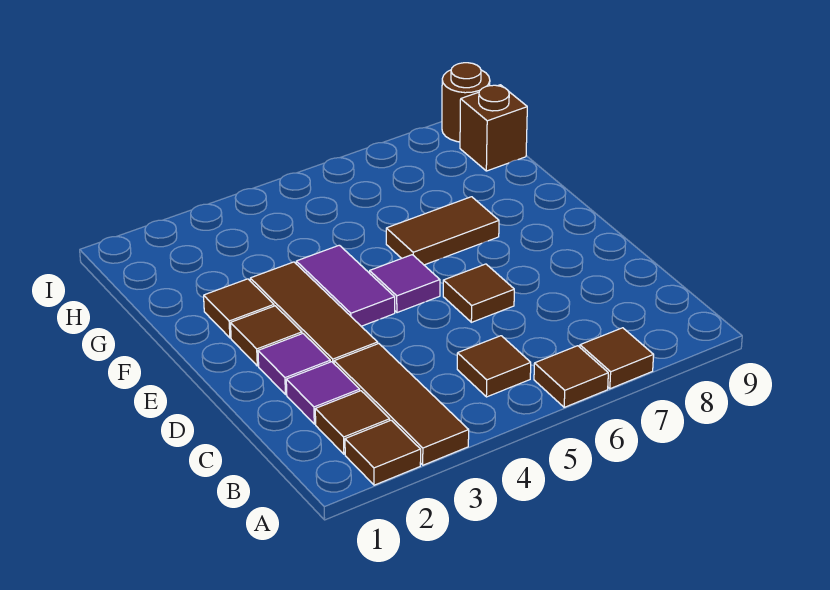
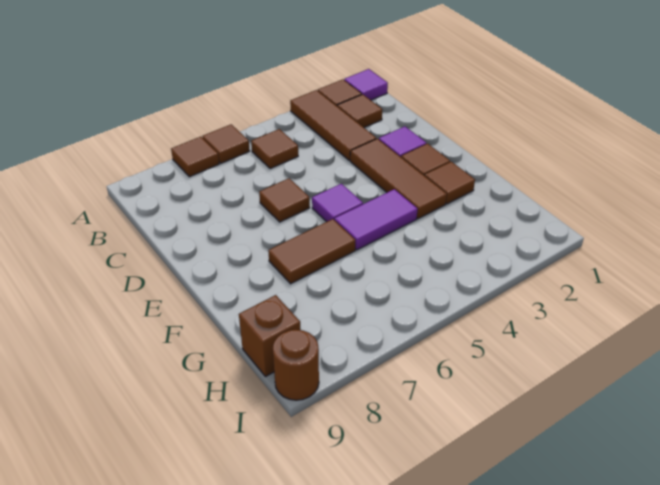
purple tile C2 level 1 -> purple tile A1 level 1
purple tile E4:F4 level 1 -> purple tile F4:F5 level 1

